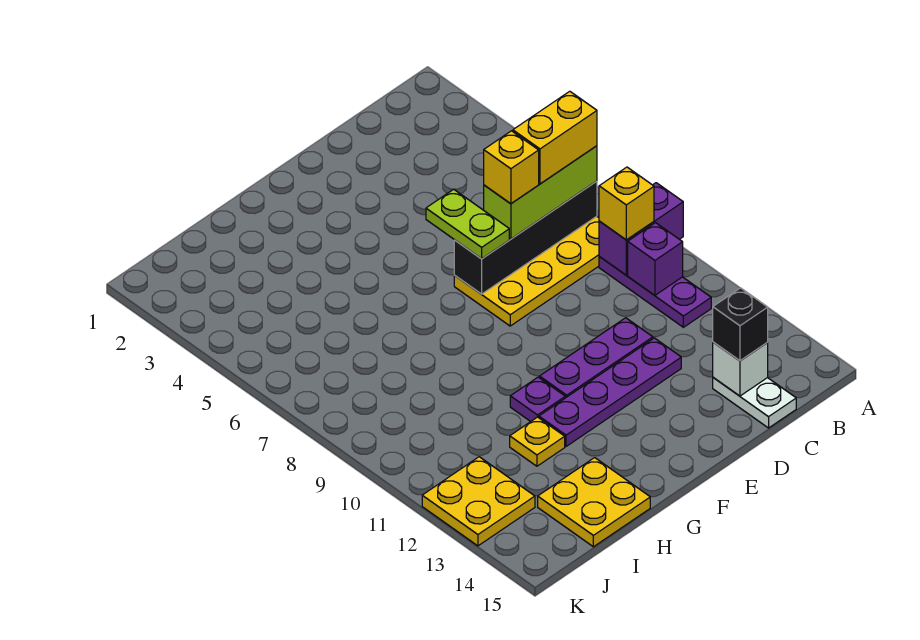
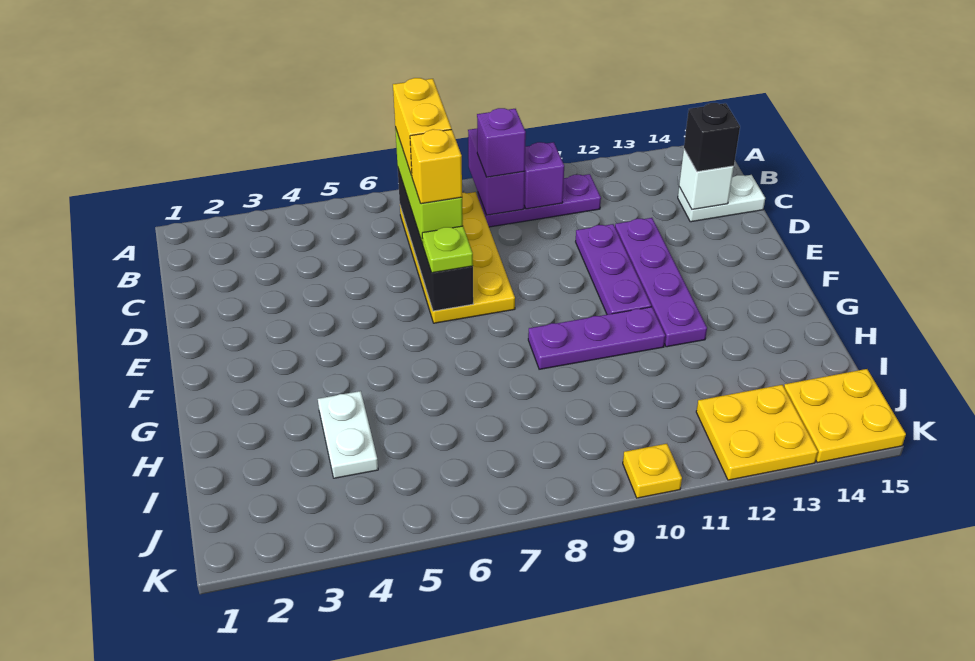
yellow brick B9 level 3 -> purple brick B9 level 3
lime plate E6:E7 level 3 -> lime plate E7 level 3
purple plate G11 level 1 -> purple plate G9:G11 level 1
none -> white plate H4:I4 level 1
yellow plate H12 level 1 -> yellow plate K10 level 1
yellow plate H14:I15 level 1 -> yellow plate J14:K15 level 1

